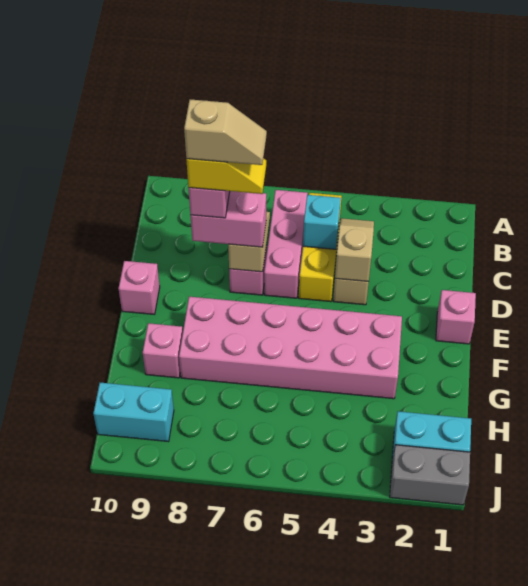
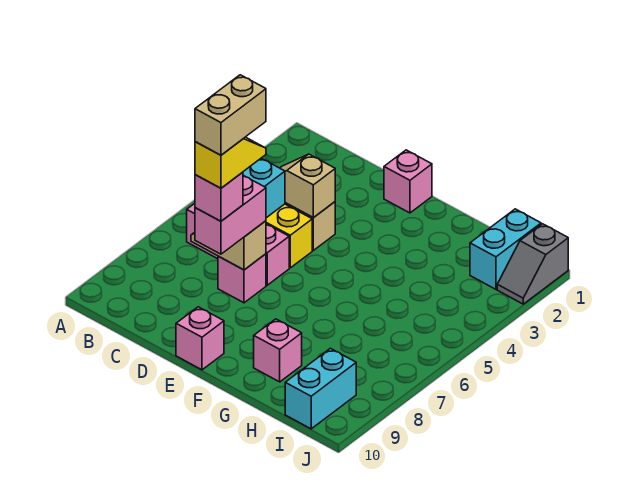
tan slope D7:D8 level 6 top 8 -> tan brick D7:D8 level 6
pink brick F3:G8 level 1 -> none
grey brick J1:J2 level 1 -> grey slope J1:J2 level 1 top 1

